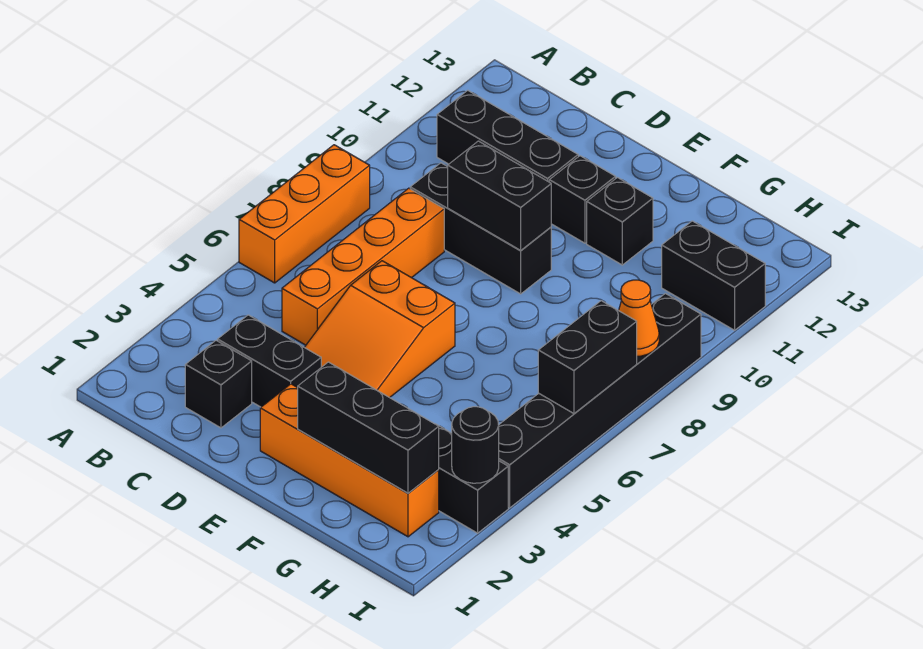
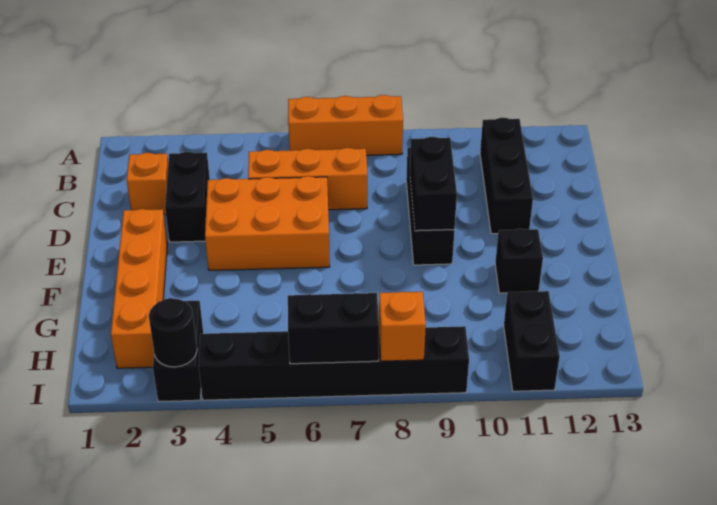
black brick C2 level 1 -> orange brick C2 level 1
orange brick C5:C8 level 1 -> orange brick C5:C7 level 1
orange slope D4:E6 level 1 top 6 -> orange brick D4:E6 level 1
black brick E11 level 1 -> none
black brick F2:H2 level 2 -> none
orange cone I8 level 2 -> orange brick I8 level 2

